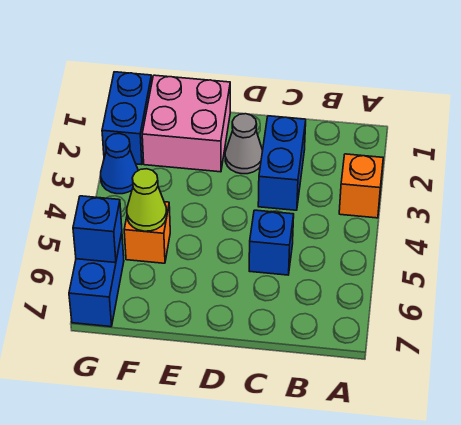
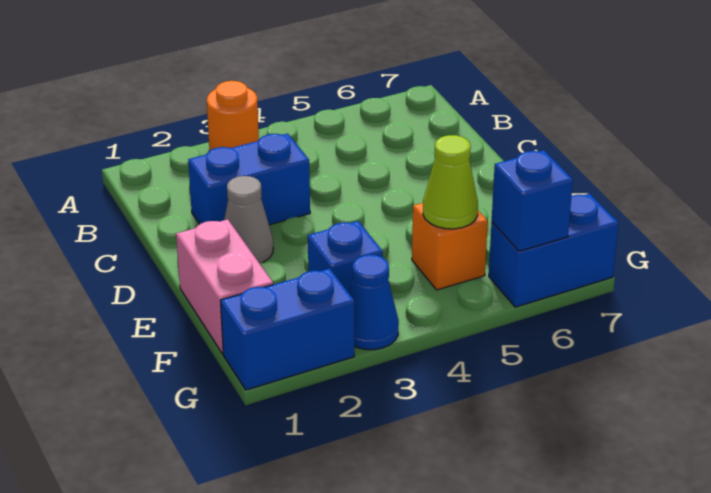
orange brick A3 level 1 -> orange round brick A3 level 1
blue brick C5 level 1 -> blue brick F3 level 1
pink brick E1:F2 level 1 -> pink brick E1:F1 level 1

